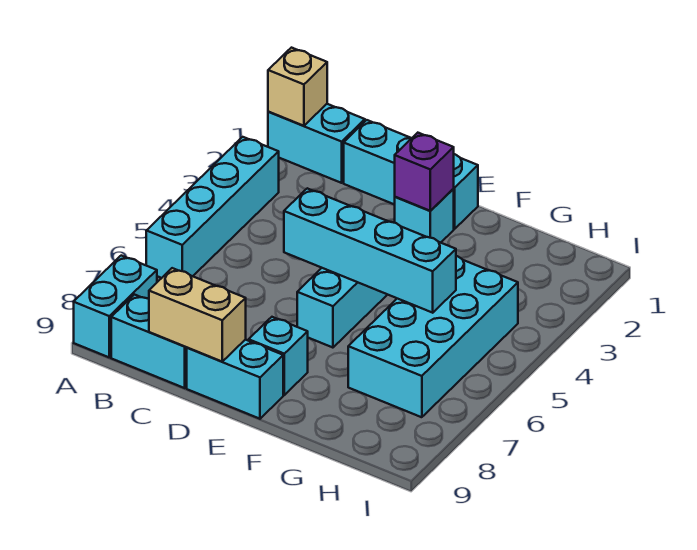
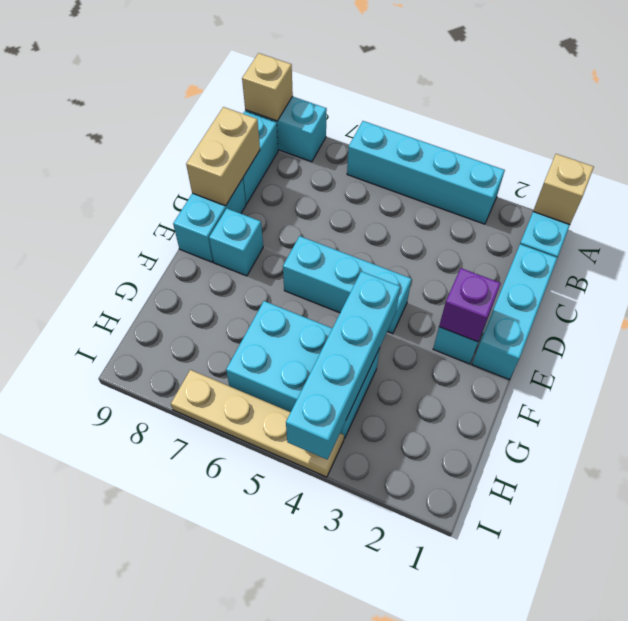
none -> tan brick A9 level 2
cyan brick D5:G5 level 2 -> cyan brick F4:I4 level 2
cyan brick G4:H7 level 1 -> cyan brick G4:H6 level 1
none -> tan plate I4:I7 level 1

